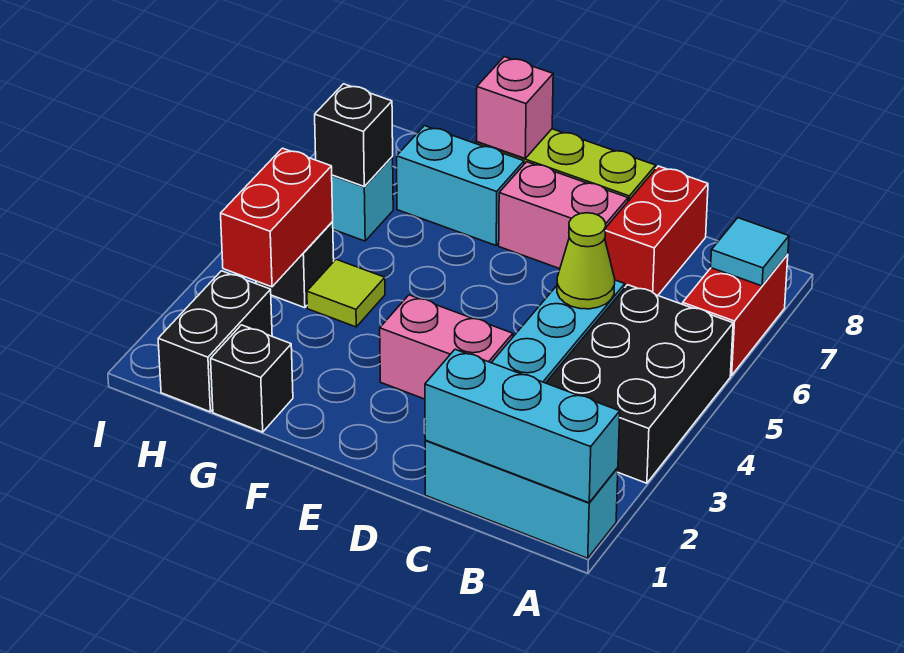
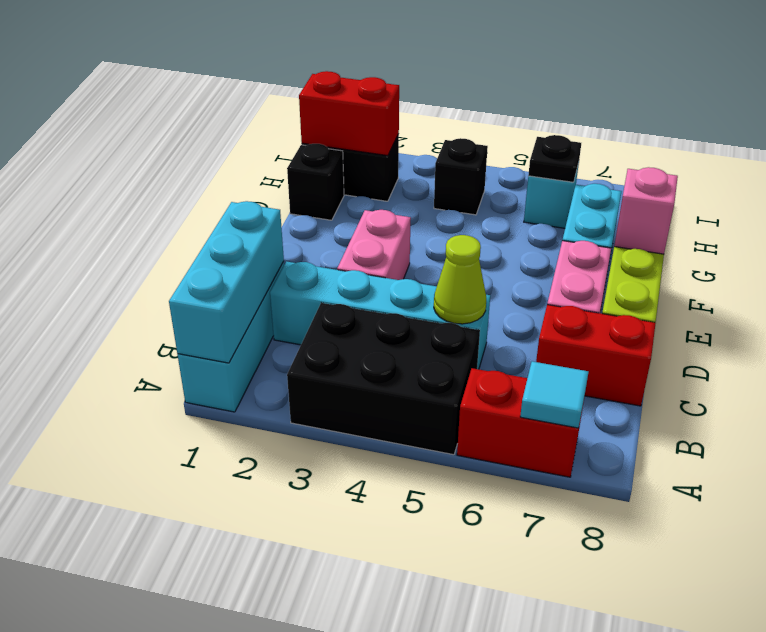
lime tile G4 level 1 -> none
red brick H3:H4 level 2 -> red brick H1:H2 level 2
black brick H6 level 2 -> black plate H6 level 2

